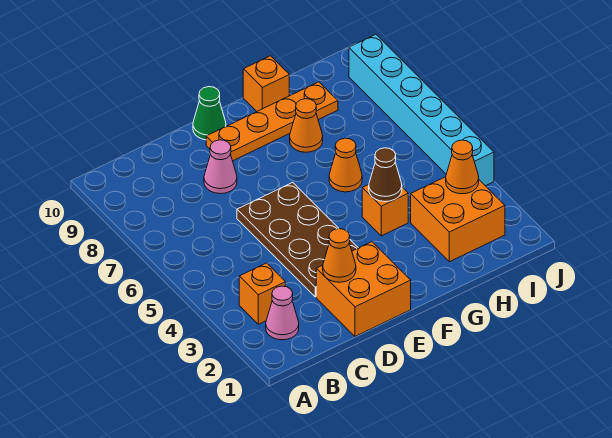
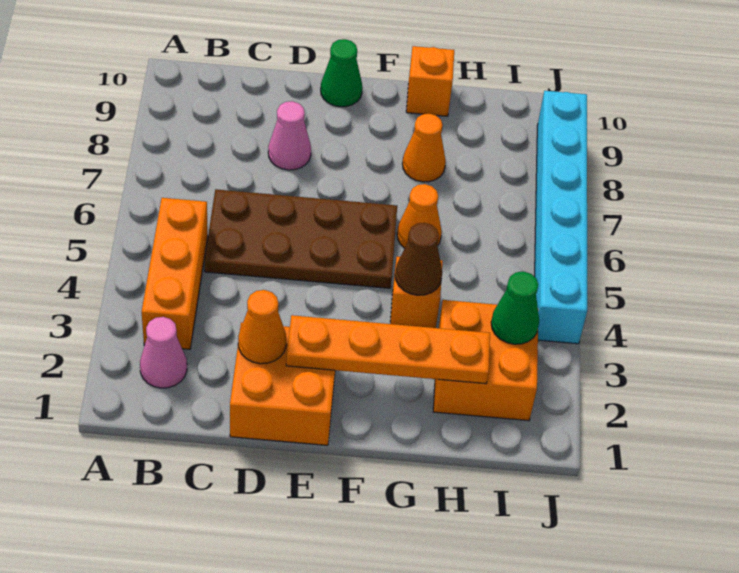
orange brick B3 level 1 -> orange brick B3:B5 level 1
brown plate D3:E6 level 1 -> brown plate C5:F6 level 1
orange plate E9:H9 level 1 -> orange plate E2:H2 level 2
orange cone I3 level 2 -> green cone I3 level 2

